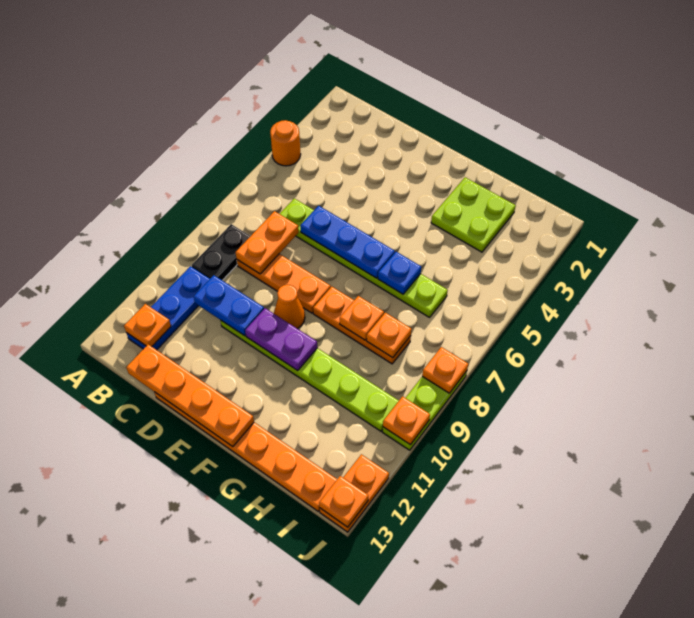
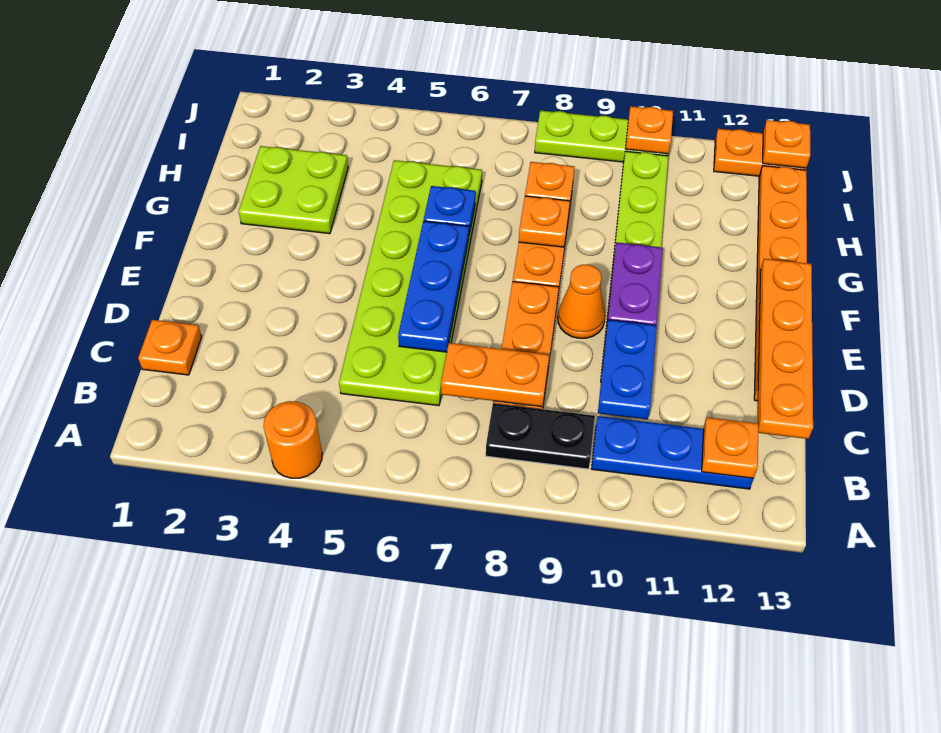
lime plate C6:H6 level 1 -> lime plate C5:H6 level 1
orange plate J8 level 2 -> orange plate C1 level 1

